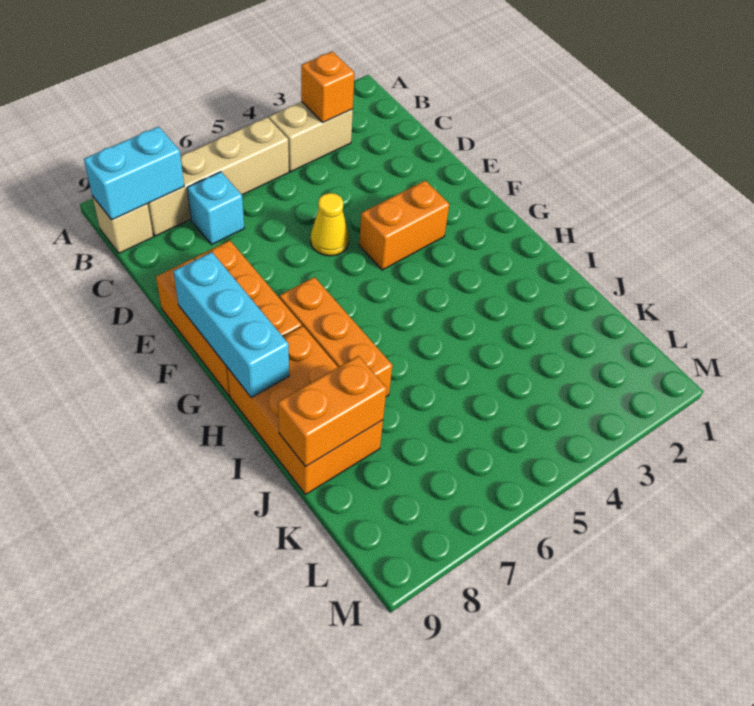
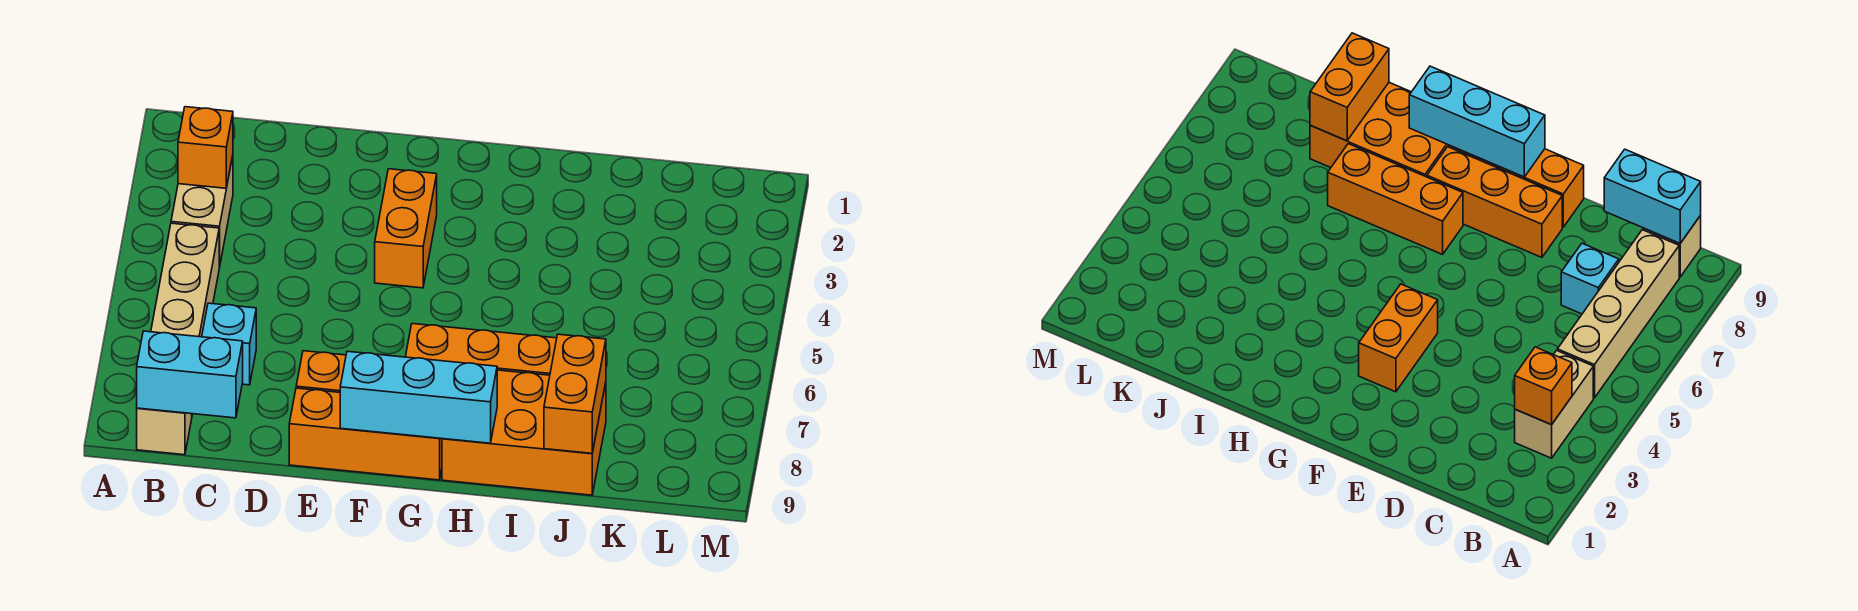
cyan brick B8:B9 level 2 -> cyan brick B9:C9 level 2
yellow cone E5 level 1 -> none

